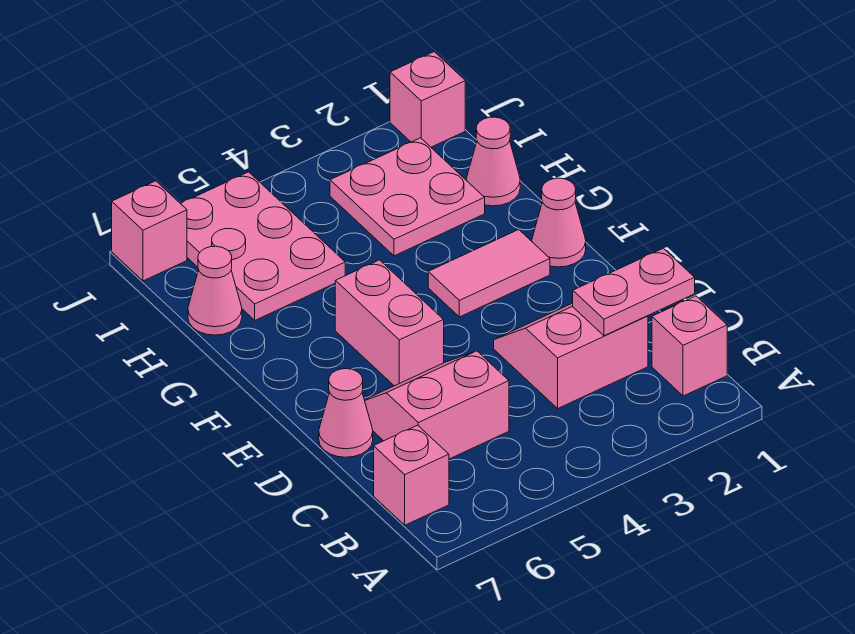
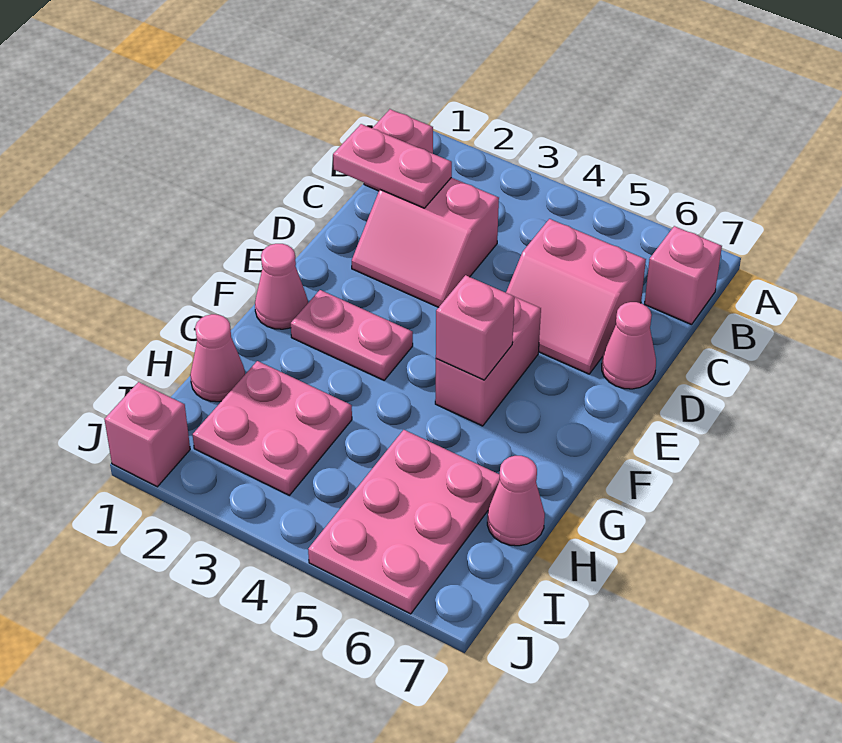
pink tile F2:F3 level 1 -> pink plate F2:F3 level 1
pink brick J7 level 1 -> pink brick F5 level 2

